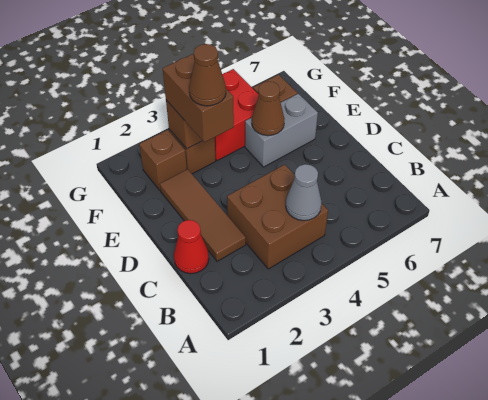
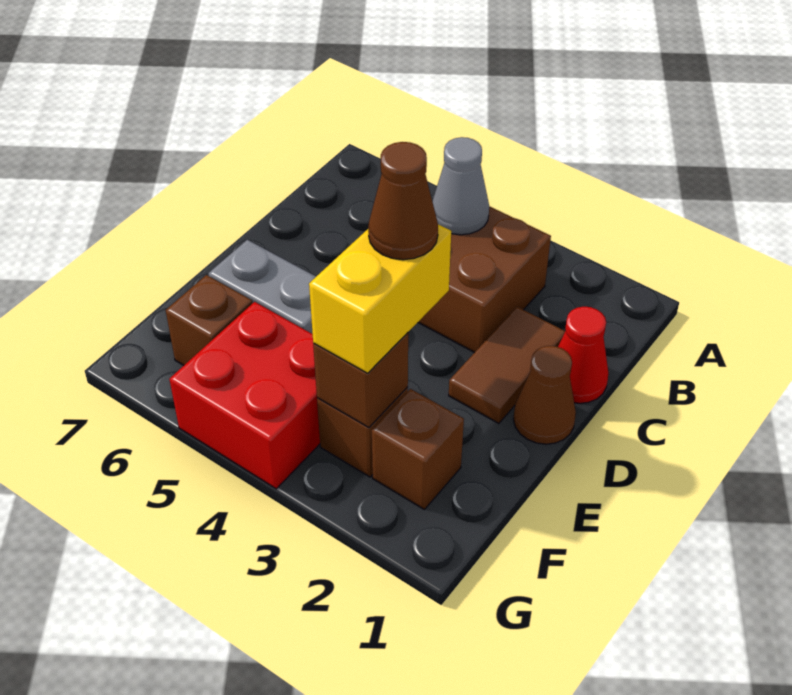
brown tile C2:E2 level 1 -> brown tile C2:D2 level 1
brown brick E3:F3 level 3 -> yellow brick E3:F3 level 3
brown cone E5 level 2 -> brown cone D1 level 1

